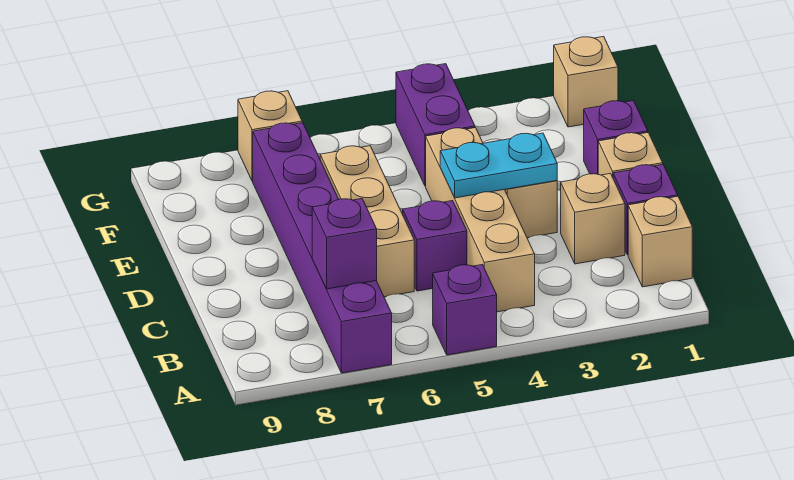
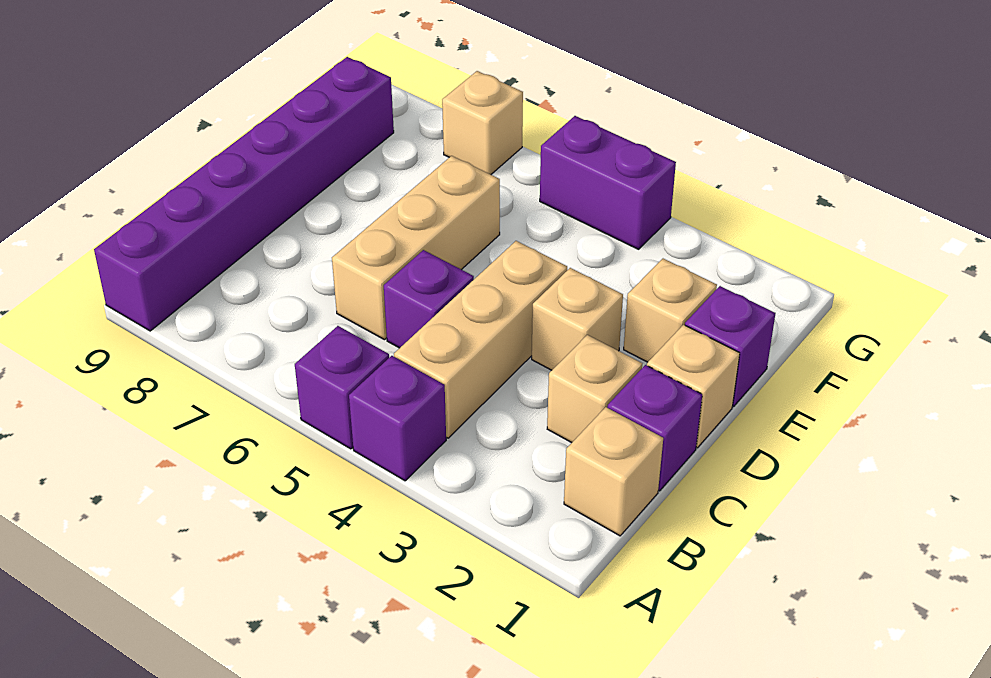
purple brick A7:F7 level 1 -> purple brick A9:F9 level 1
tan brick B4:E4 level 1 -> tan brick B4:D4 level 1
purple brick B7 level 2 -> purple brick A4 level 1
cyan plate D3:D4 level 2 -> none
purple brick F4:G4 level 1 -> purple brick G4:G5 level 1
tan brick G1 level 1 -> tan brick E2 level 1

